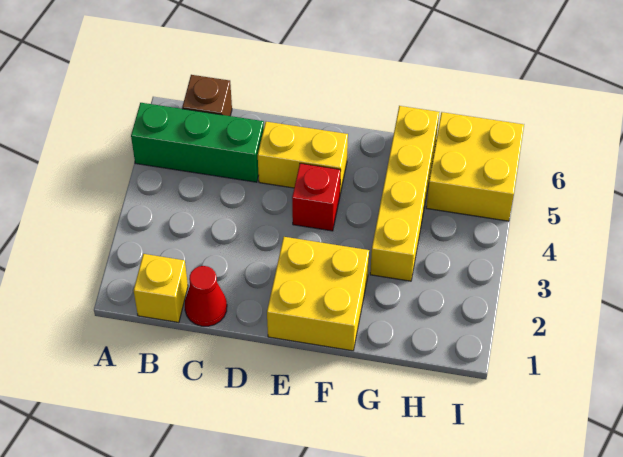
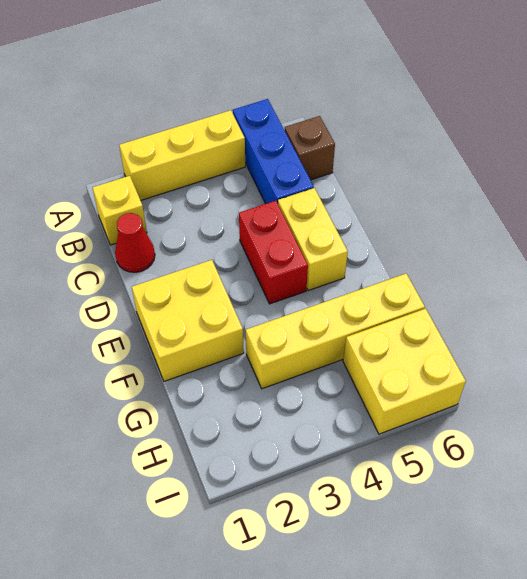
none -> yellow brick A2:A4 level 1
green brick A5:C5 level 1 -> blue brick A5:C5 level 1
red brick E4 level 1 -> red brick D4:E4 level 1

